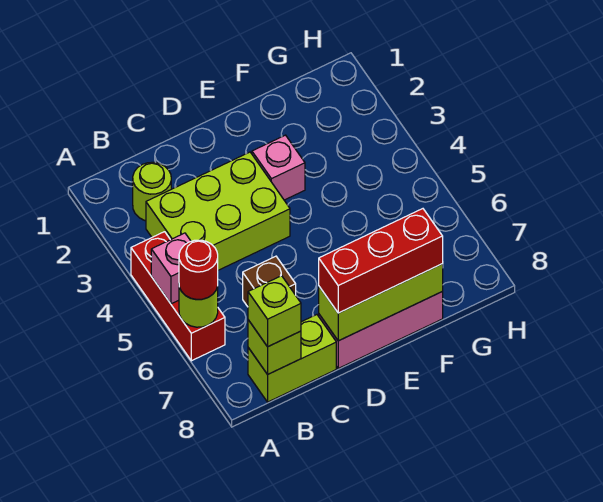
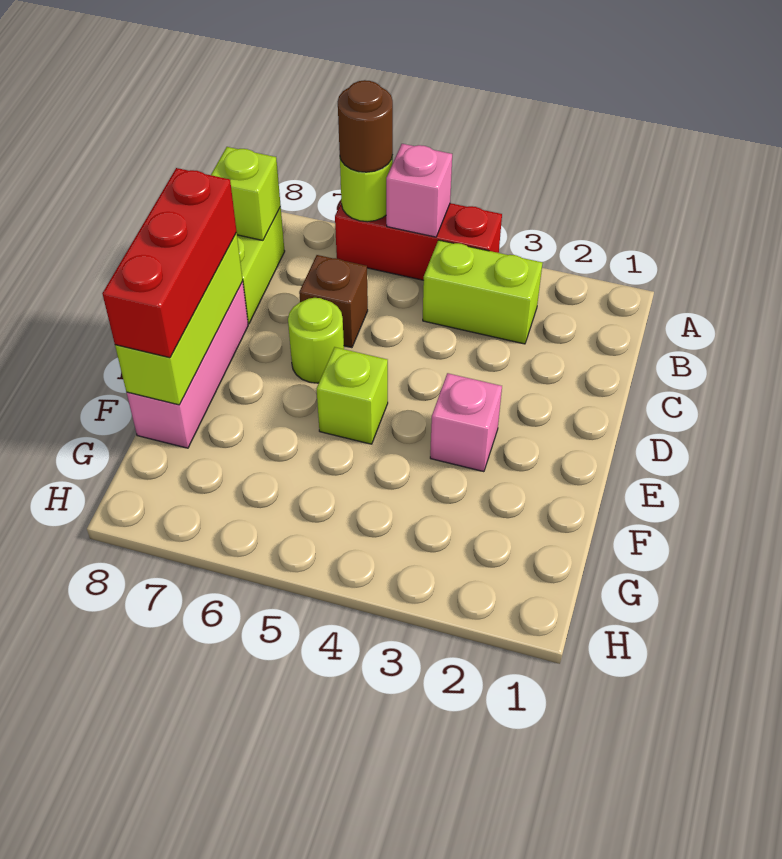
red round brick A6 level 3 -> brown round brick A6 level 3
lime round brick B2 level 1 -> lime round brick D6 level 1
lime brick B3:D4 level 1 -> lime brick B3:B4 level 1
lime brick B8 level 3 -> lime brick E5 level 1

